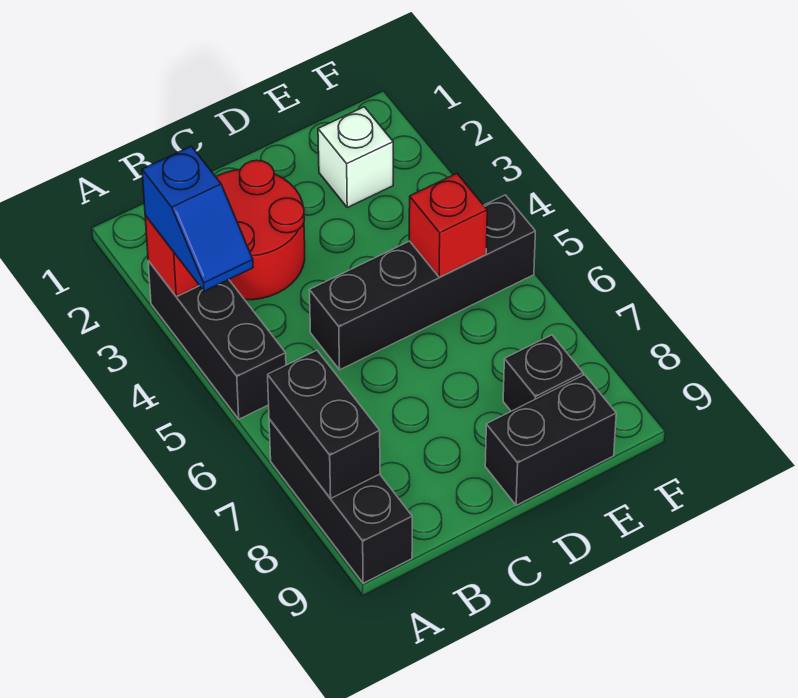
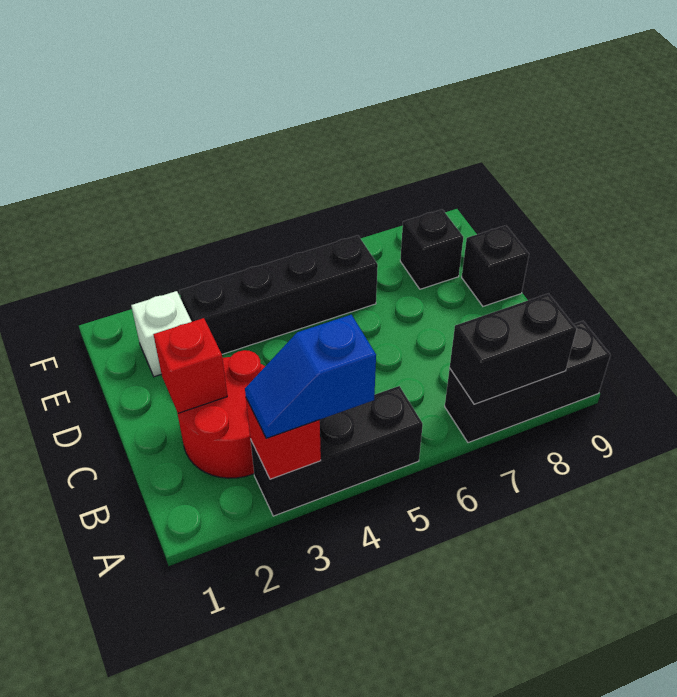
blue slope A3:A4 level 3 top 3 -> blue slope A3:A4 level 3 top 4
black brick C5:F5 level 1 -> black brick E3:E6 level 1
black brick D9:E9 level 1 -> black brick D9 level 1
red brick E5 level 2 -> red brick C2 level 2

